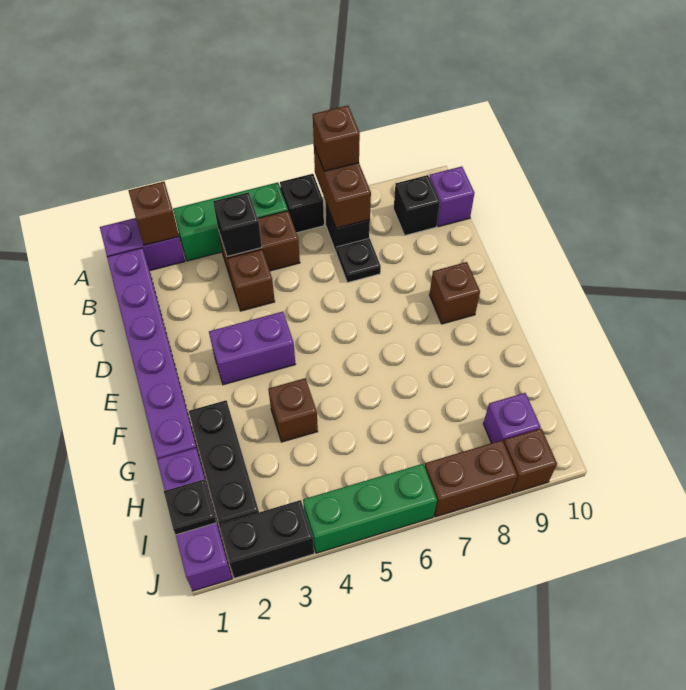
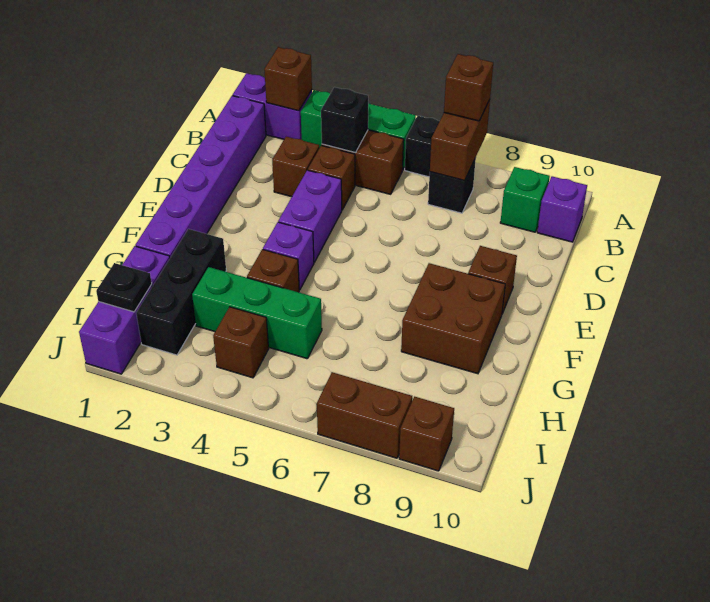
black brick B9 level 1 -> green brick B9 level 1
none -> brown brick C3 level 1
black plate C7 level 1 -> none
purple brick E3:E4 level 1 -> purple brick D4:E4 level 1
none -> brown brick F8:G9 level 1
none -> brown brick I4 level 1
purple brick I9 level 1 -> purple brick F4 level 1
black brick J2:J3 level 1 -> none
green brick J4:J6 level 1 -> green brick H3:H5 level 1

